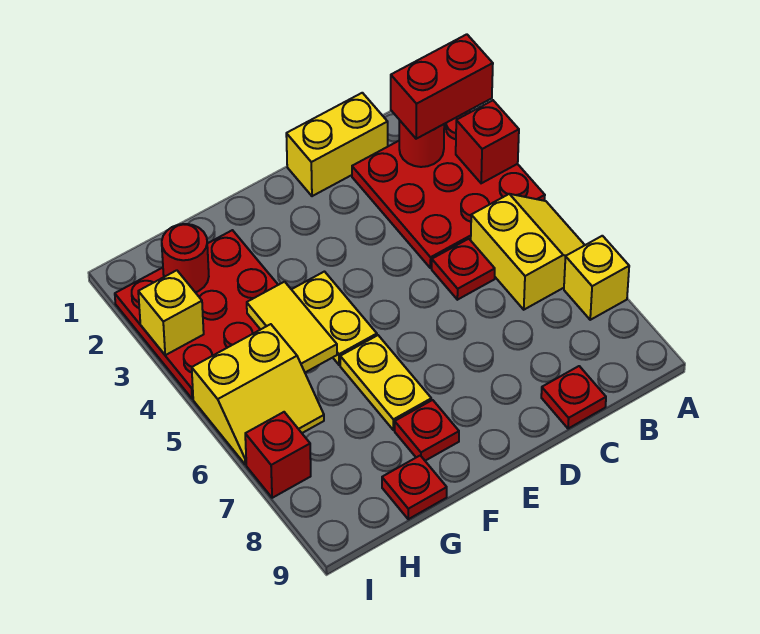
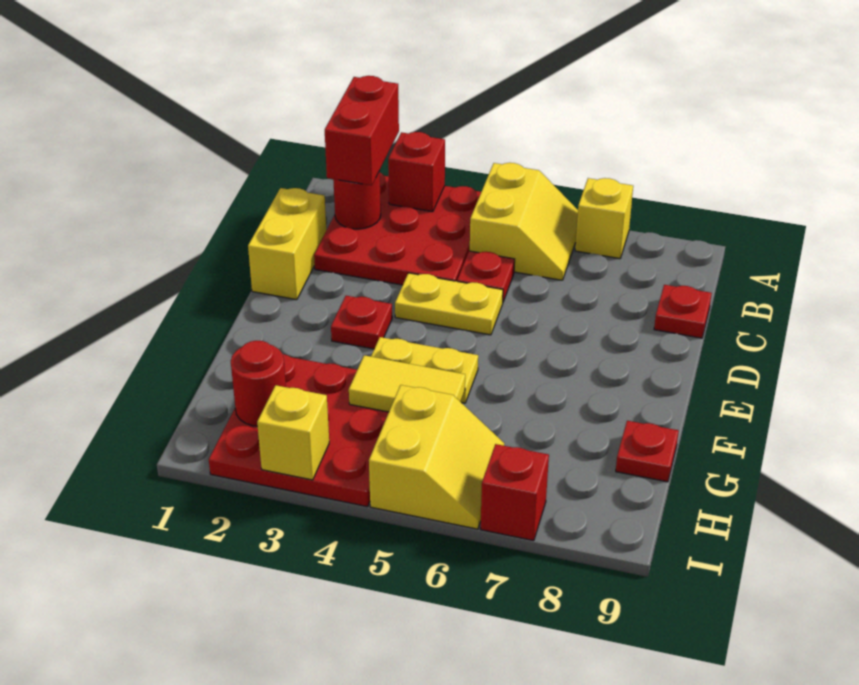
yellow slope A5:B6 level 1 top B -> yellow slope A5:B6 level 1 top 5
yellow plate F6:F7 level 1 -> yellow plate D4:D5 level 1
red plate F8 level 1 -> red plate E3 level 1

